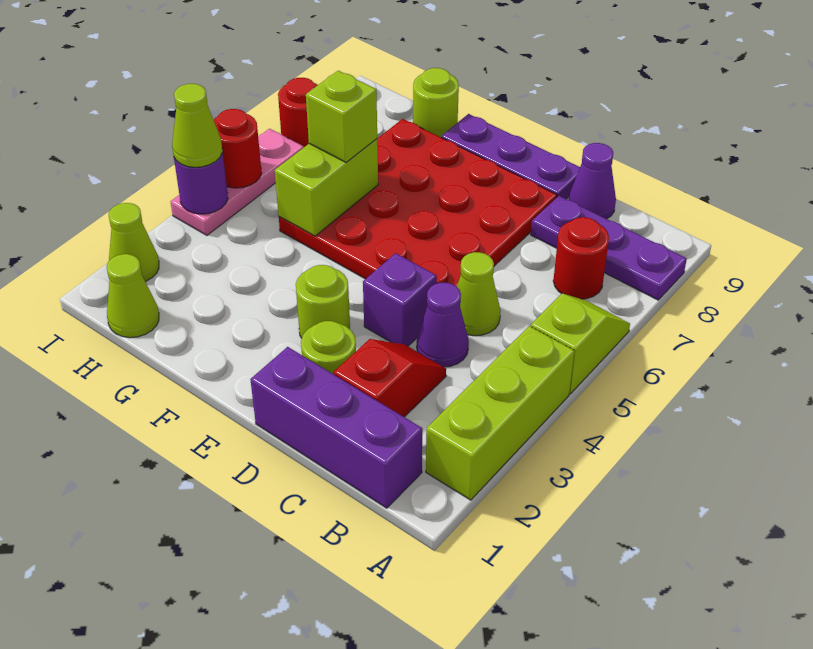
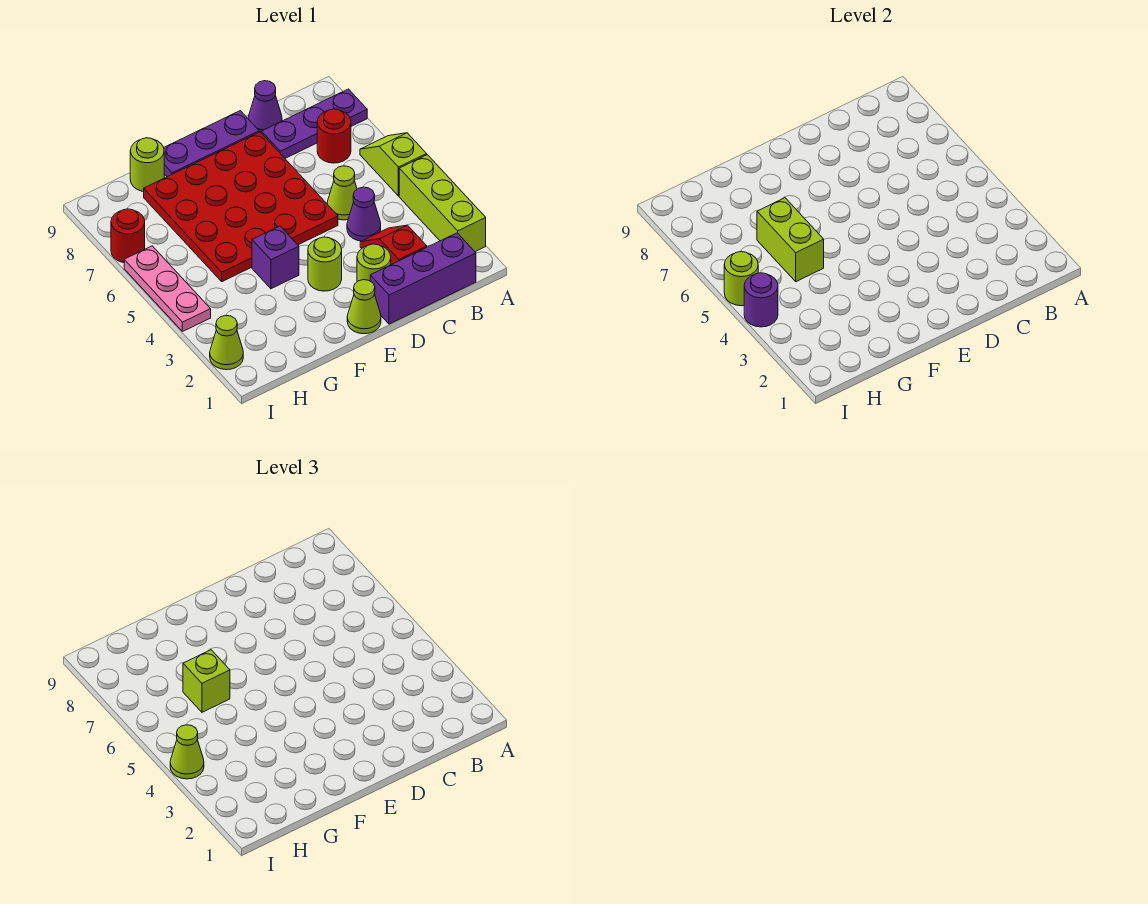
purple brick D4 level 1 -> purple brick F4 level 1
lime cone H1 level 1 -> lime cone E1 level 1
red round brick I5 level 2 -> lime round brick I5 level 2

